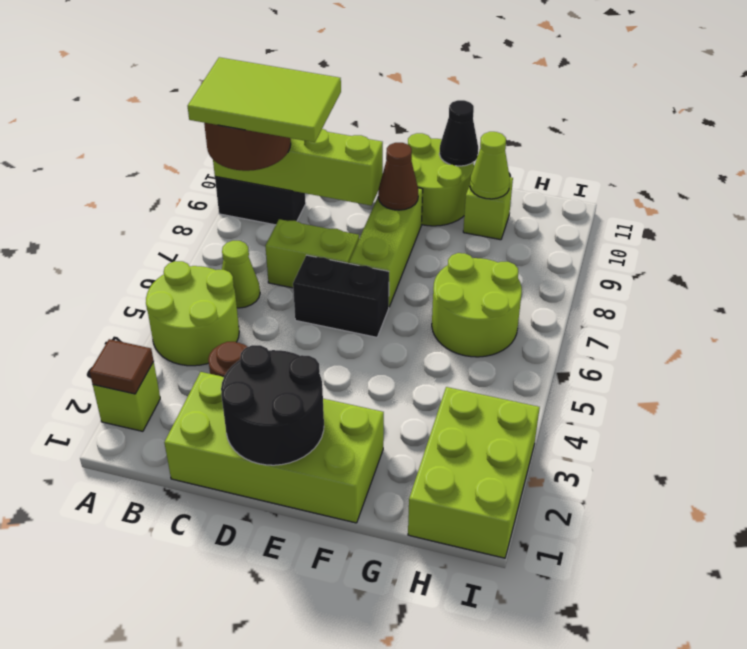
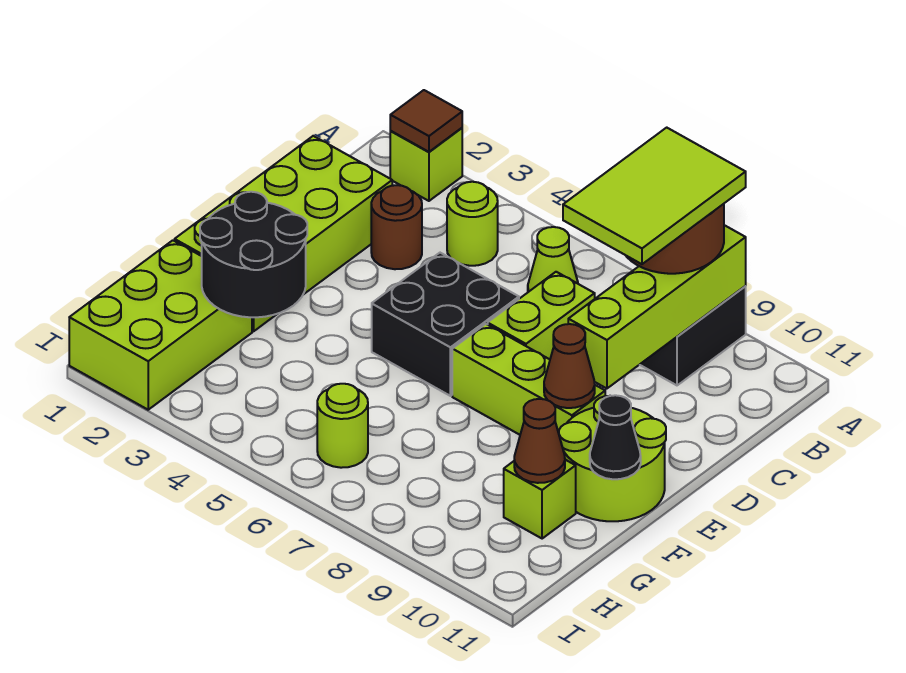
lime round brick A4:B5 level 1 -> lime round brick B4 level 1
black round brick D1:E2 level 2 -> black round brick F2:G3 level 2
black brick D6:E6 level 1 -> black brick D5:E6 level 1
lime round brick G6:H7 level 1 -> lime round brick H6 level 1
lime cone G10 level 2 -> brown cone G10 level 2
lime brick H1:I3 level 1 -> lime brick G1:I2 level 1

